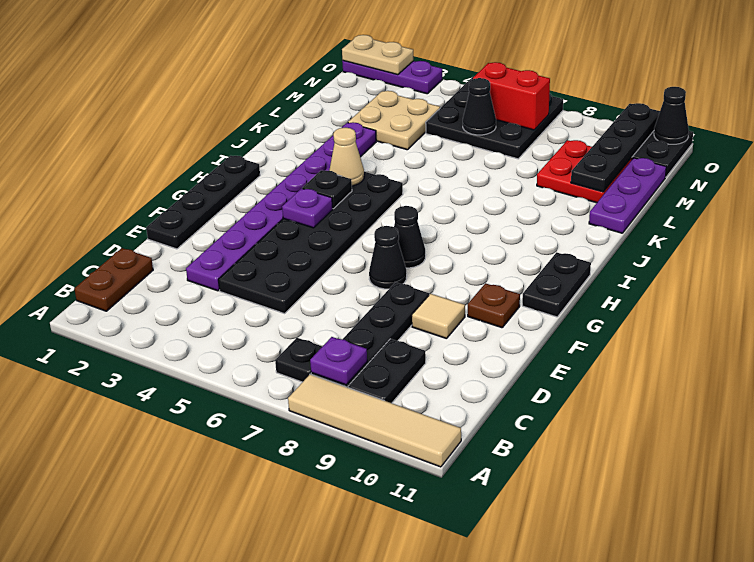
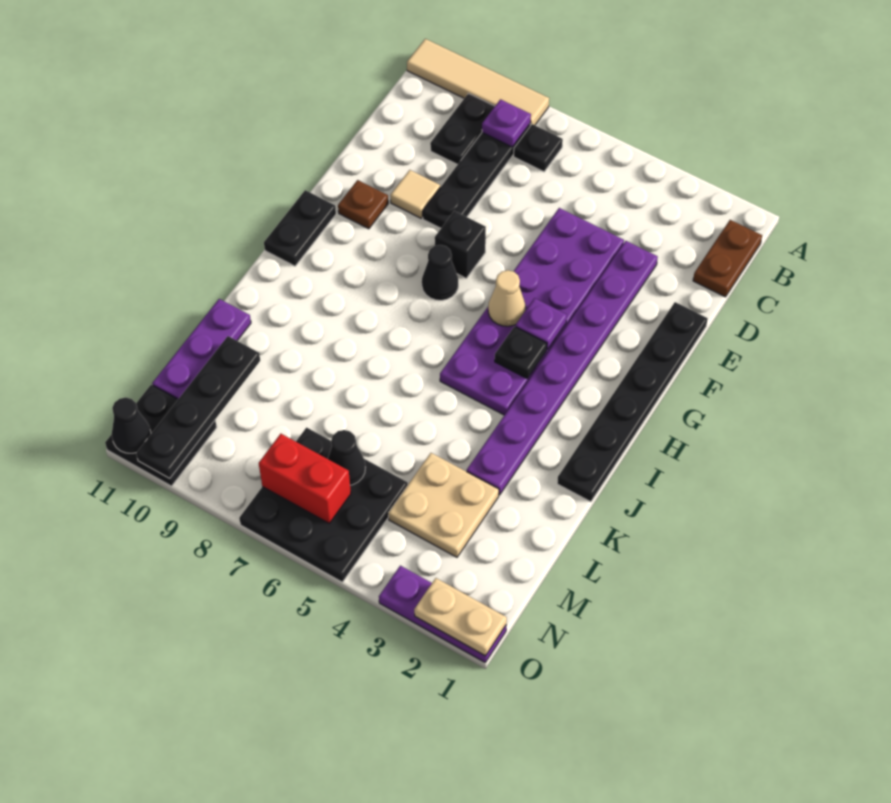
black plate D4:I5 level 1 -> purple plate D4:I5 level 1
black plate E1:H1 level 1 -> black plate E1:J1 level 1
black cone F7 level 1 -> black brick F7 level 1
tan cone I4 level 2 -> tan cone G5 level 2
red plate L9:M10 level 1 -> none

